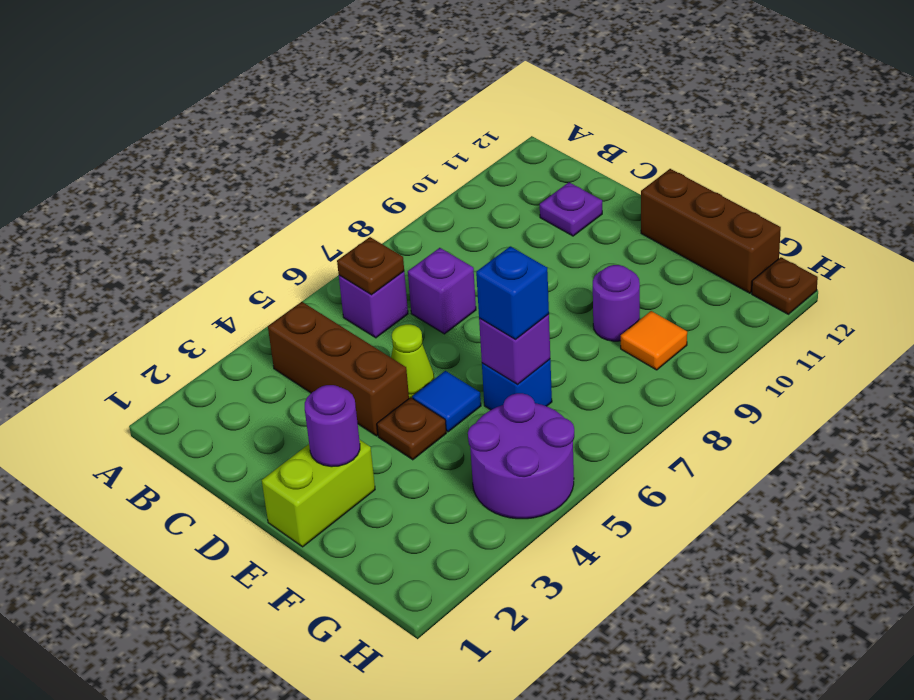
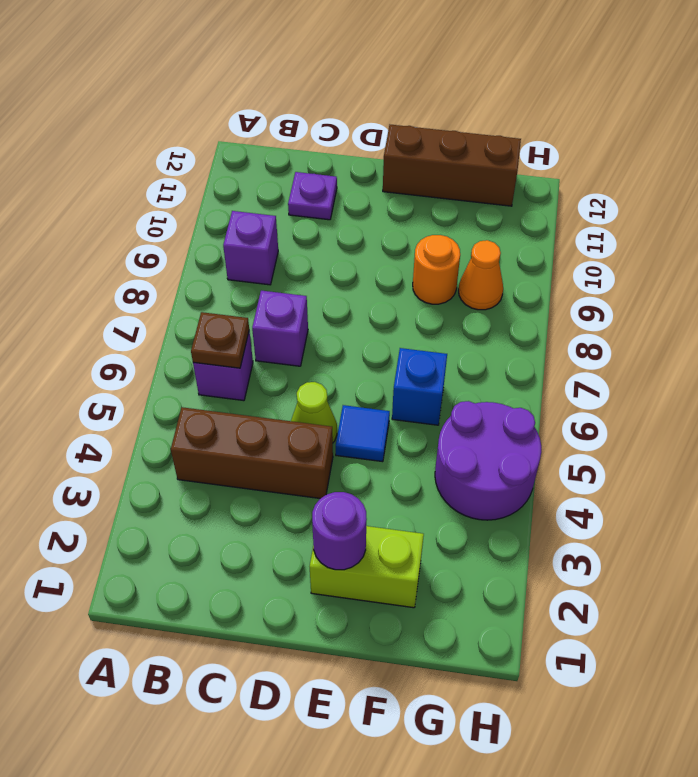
lime brick E1:E2 level 1 -> lime brick E2:F2 level 1
brown plate E4 level 1 -> none
purple brick F6 level 2 -> purple brick B9 level 1
blue brick F6 level 3 -> none
purple round brick F9 level 1 -> orange round brick F9 level 1
orange tile G9 level 1 -> orange cone G9 level 1
brown plate H12 level 1 -> none

